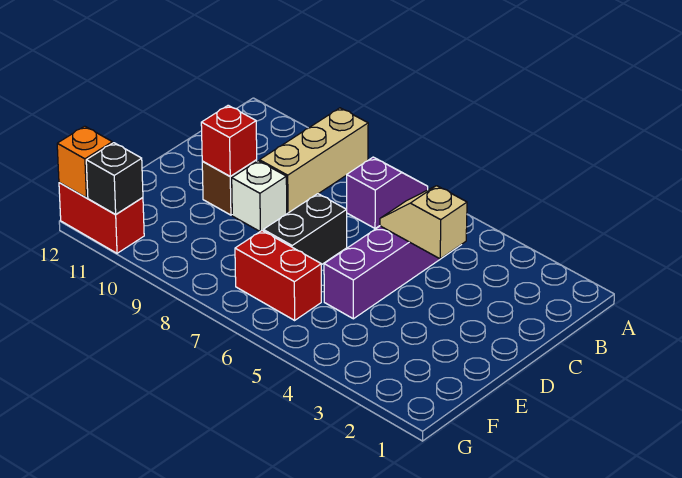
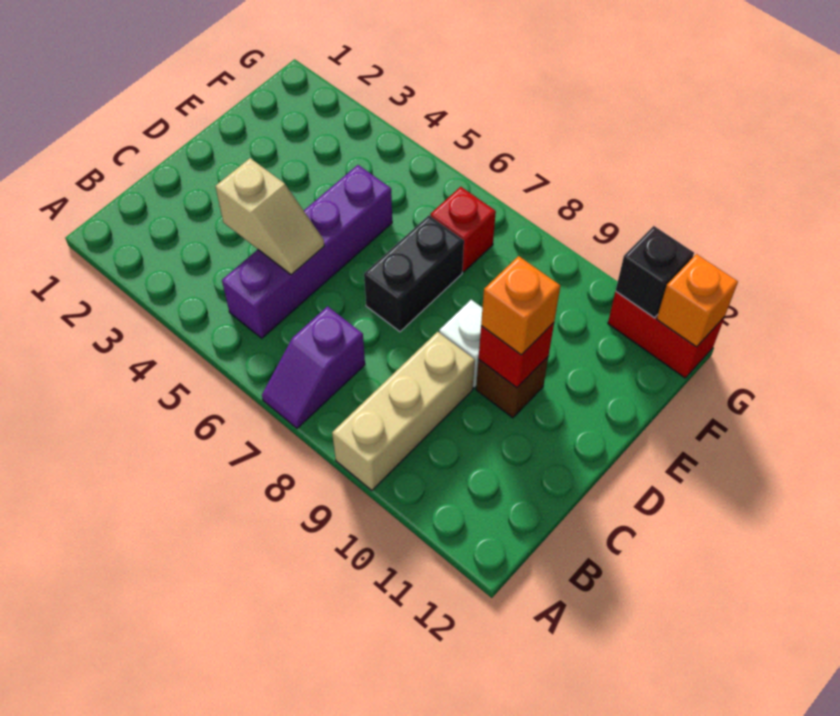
none -> orange brick D10 level 3
red brick F6:F7 level 1 -> red brick F7 level 1

